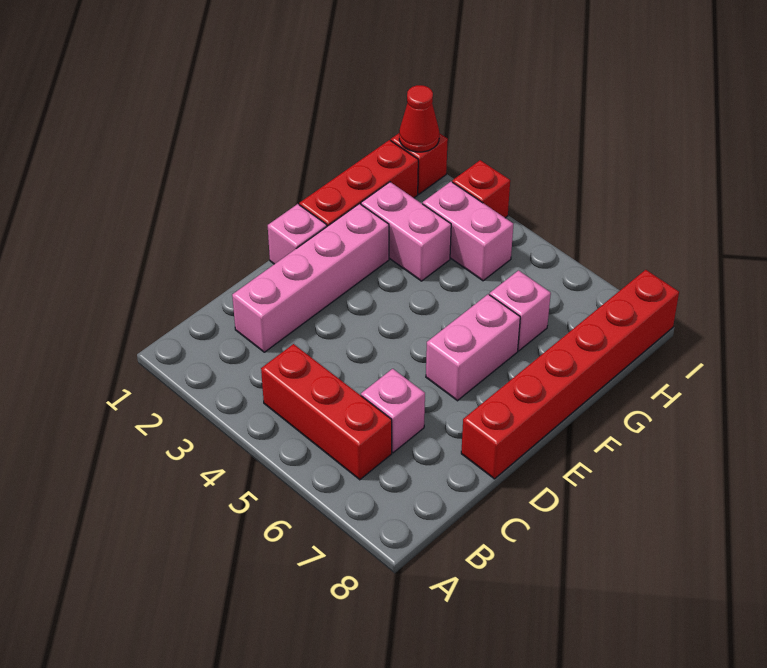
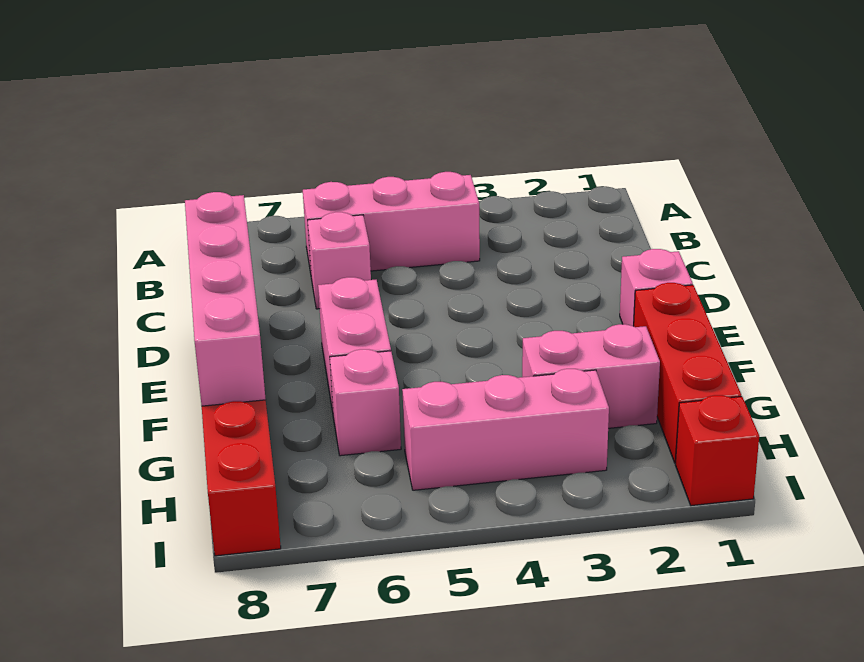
red brick B4:B6 level 1 -> pink brick B4:B6 level 1
pink brick C2:F2 level 1 -> pink brick D8:G8 level 2
pink brick H3:H4 level 1 -> pink brick H3:H5 level 1
red cone I1 level 2 -> none
red brick I3 level 1 -> none

